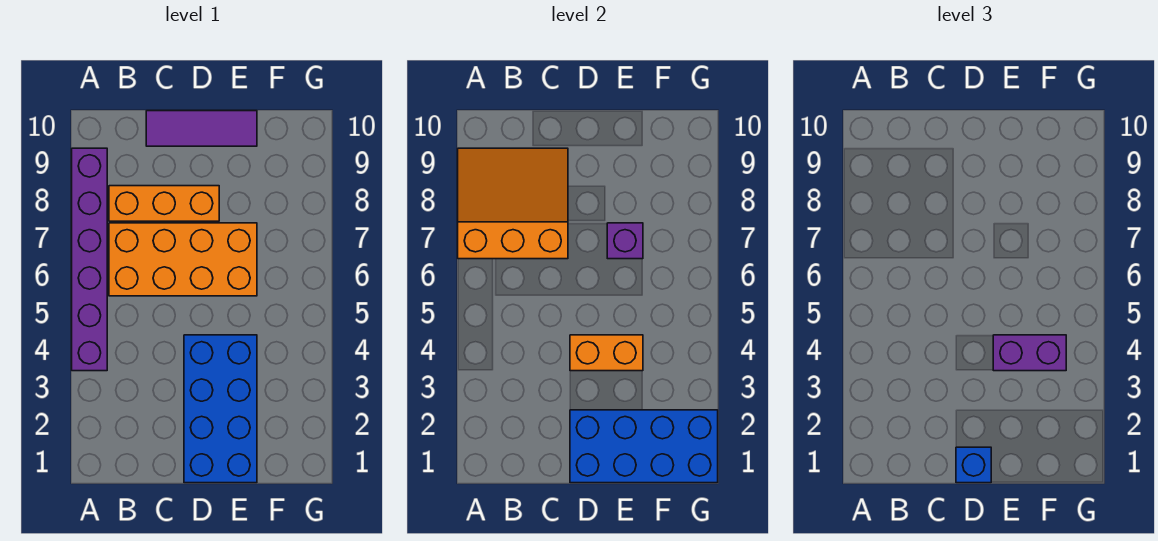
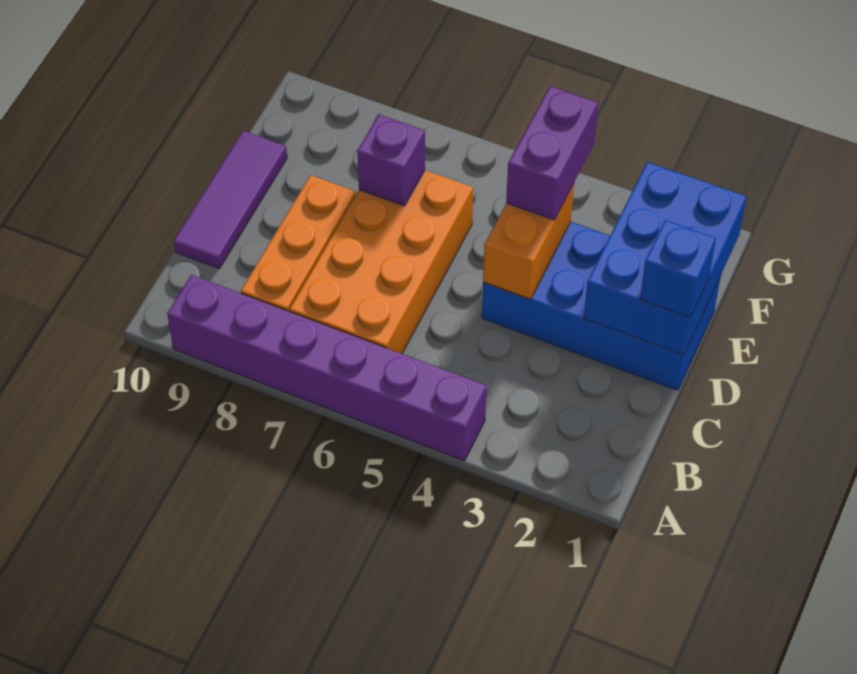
orange slope A7:C9 level 2 top 7 -> none
blue brick D1:G2 level 2 -> blue brick D1:F2 level 2

